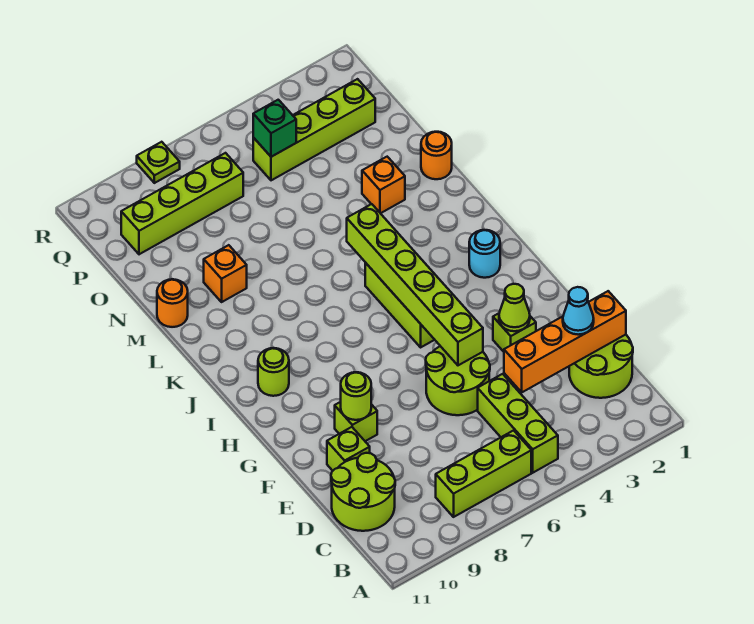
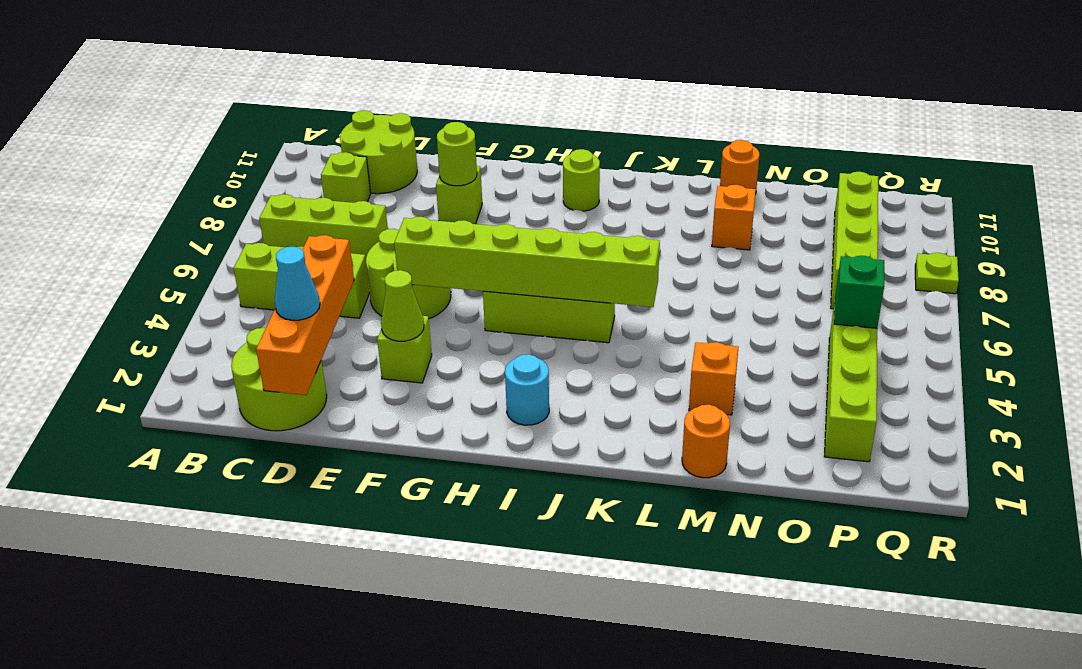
lime brick B6:B8 level 1 -> lime brick B7:D7 level 1
lime brick E10 level 1 -> lime brick C9 level 1

